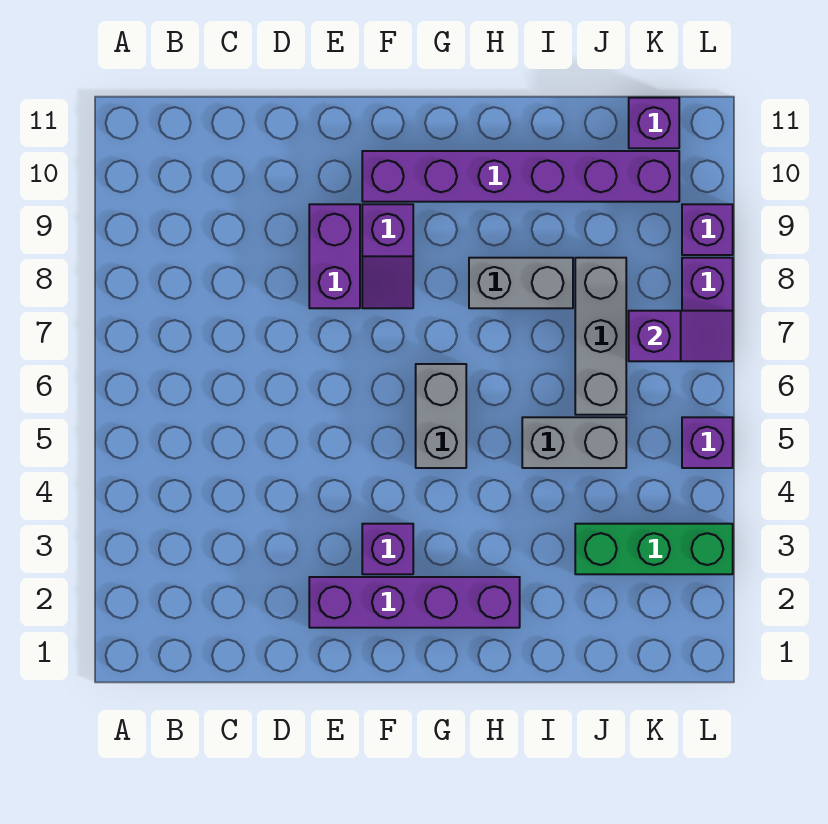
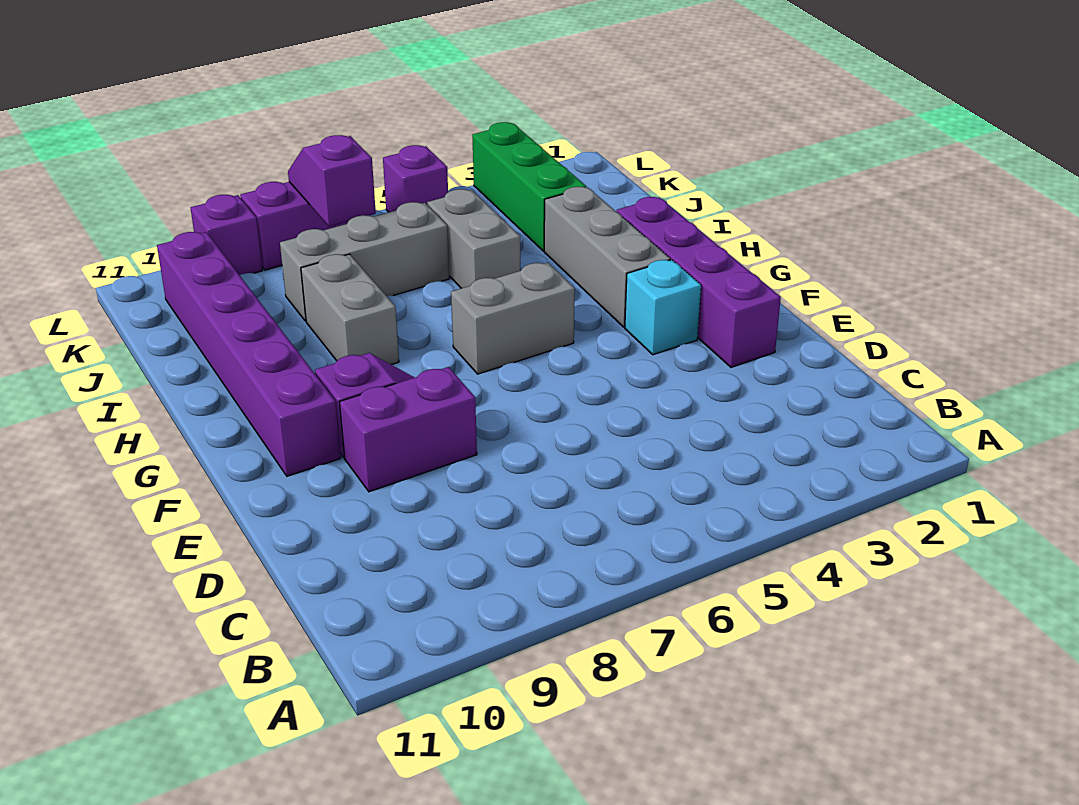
purple brick F3 level 1 -> cyan brick F3 level 1
none -> grey brick G3:I3 level 1
purple brick K11 level 1 -> none

